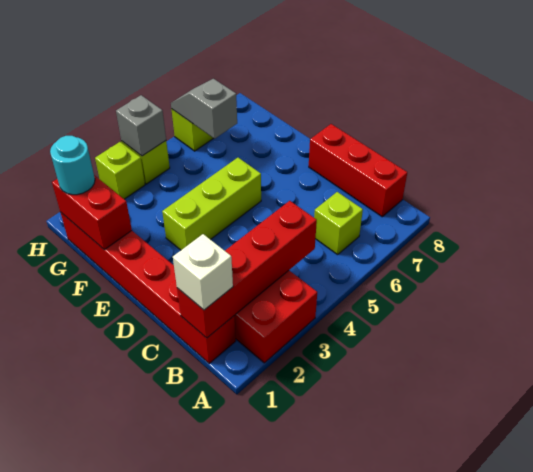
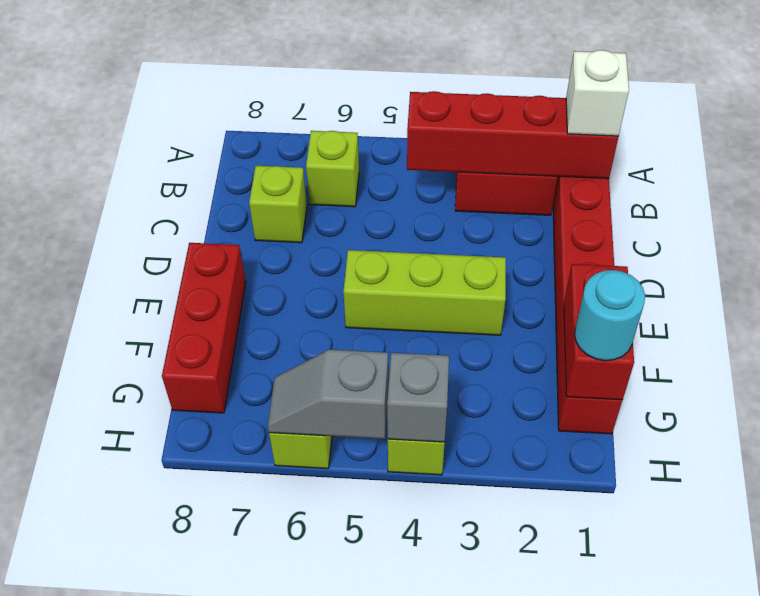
red brick B8:D8 level 1 -> red brick E8:G8 level 1
grey slope G6:H6 level 2 top G -> grey slope H5:H6 level 2 top 5
lime brick H3 level 1 -> lime brick C7 level 1

